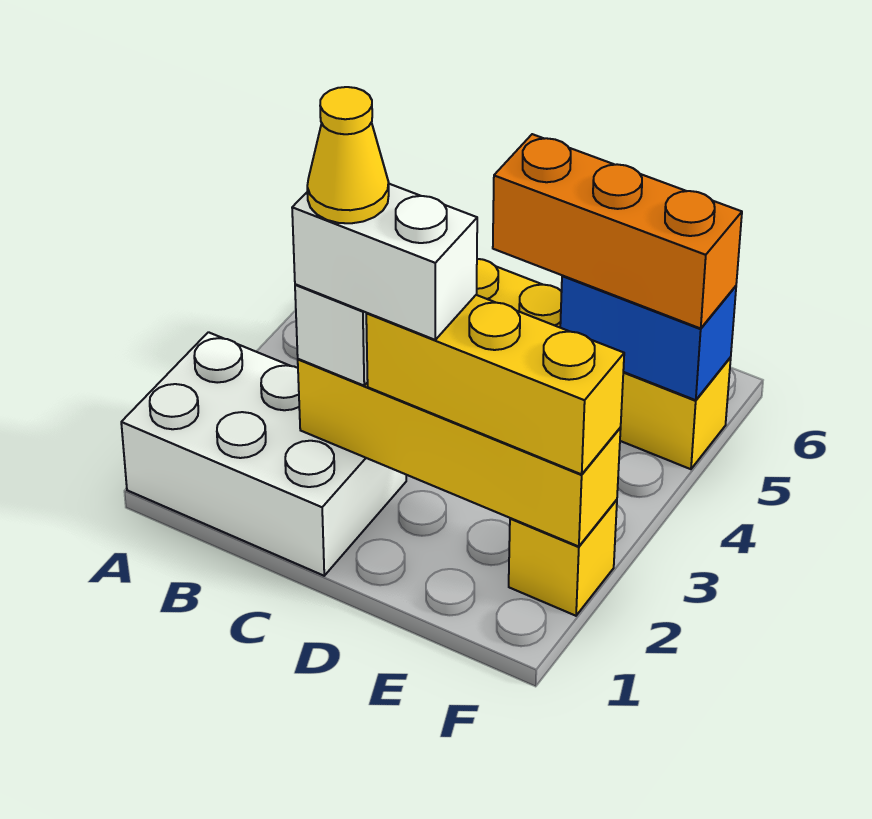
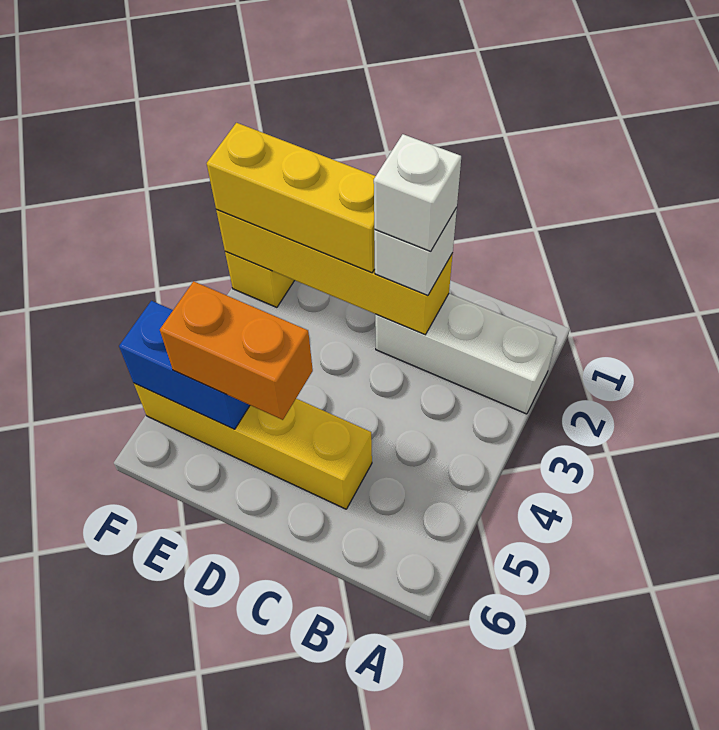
white brick A1:C2 level 1 -> white brick A2:C2 level 1
white brick C2:D2 level 4 -> white brick C2 level 4
yellow cone C2 level 5 -> none
orange brick D5:F5 level 3 -> orange brick D5:E5 level 3

